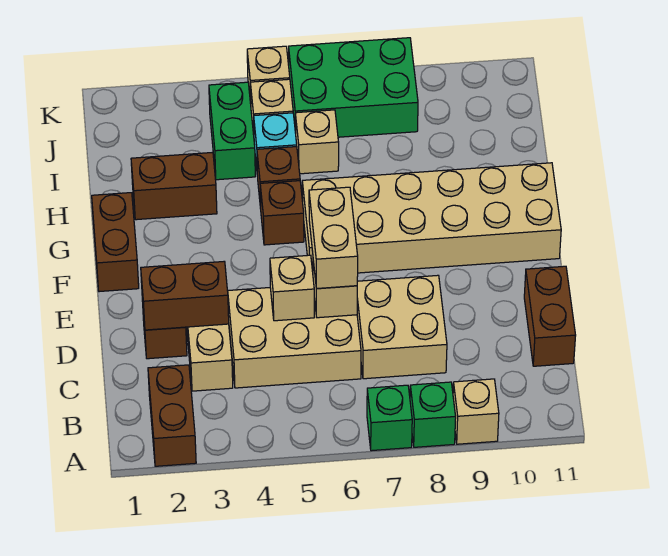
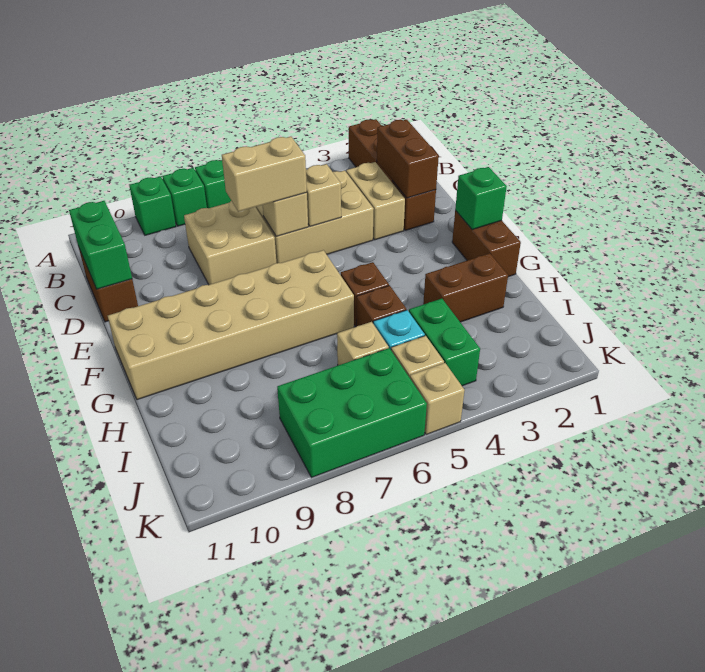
tan brick A9 level 1 -> green brick A9 level 1
none -> green brick C11:D11 level 2
brown brick D2:D3 level 2 -> brown brick C2:D2 level 2
tan brick D6:E6 level 3 -> tan brick D6:D7 level 3
none -> green brick F1 level 2

